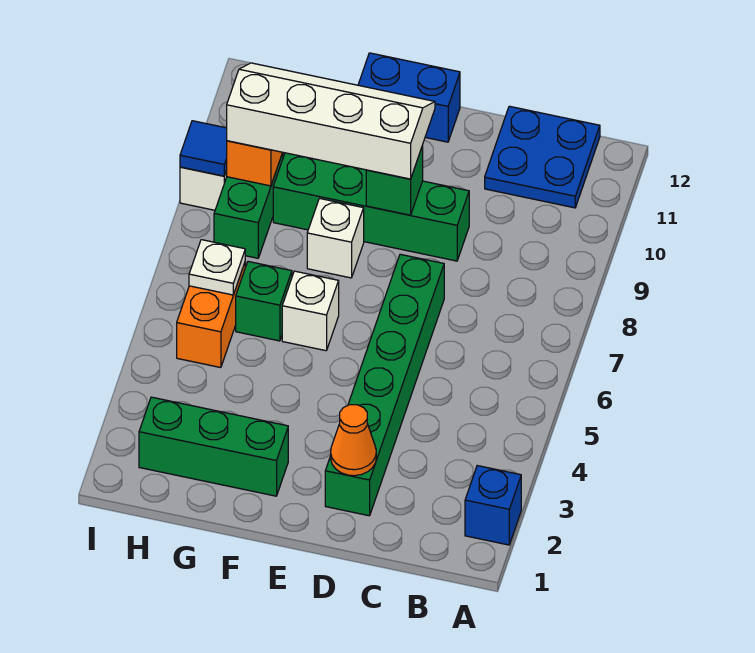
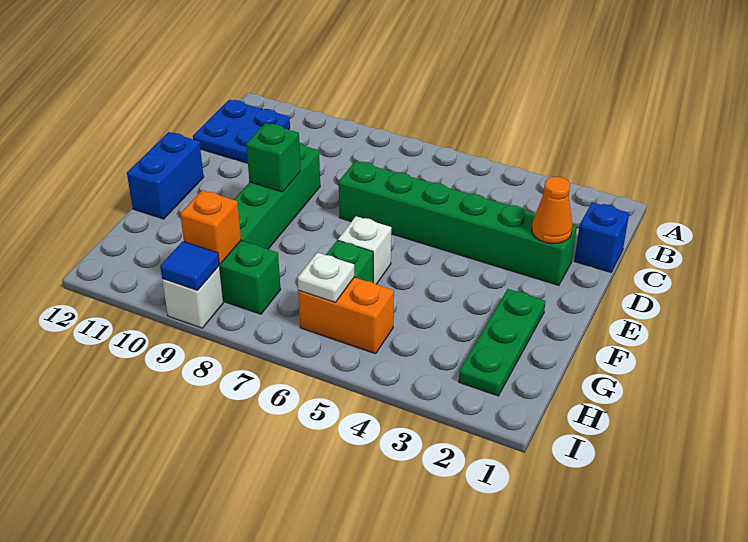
blue brick A2 level 1 -> blue brick C1 level 1
white slope E9:H10 level 3 top 9 -> none
green brick F2:H2 level 1 -> green plate F2:H2 level 1
white brick F8 level 1 -> none

